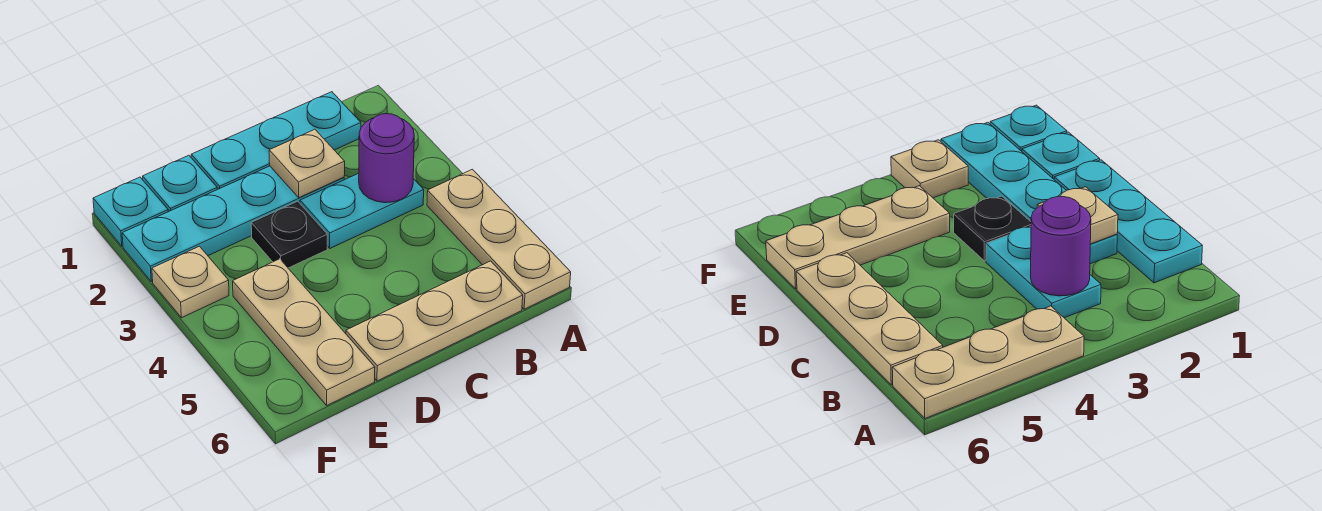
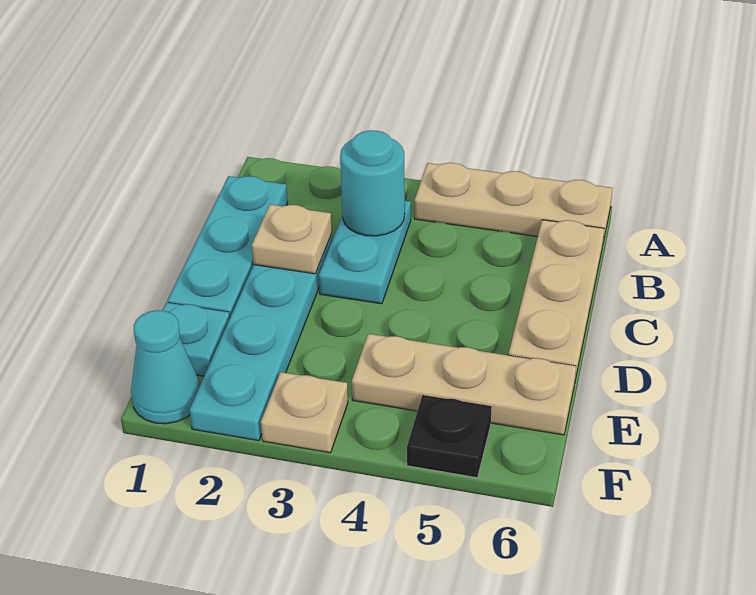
purple round brick B3 level 2 -> cyan round brick B3 level 2
black plate D3 level 1 -> black plate F5 level 1
cyan plate F1 level 1 -> cyan cone F1 level 1

